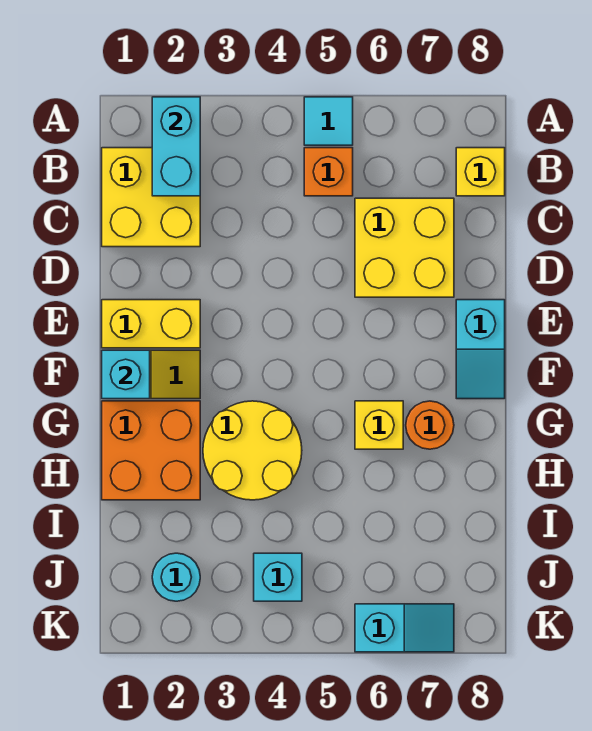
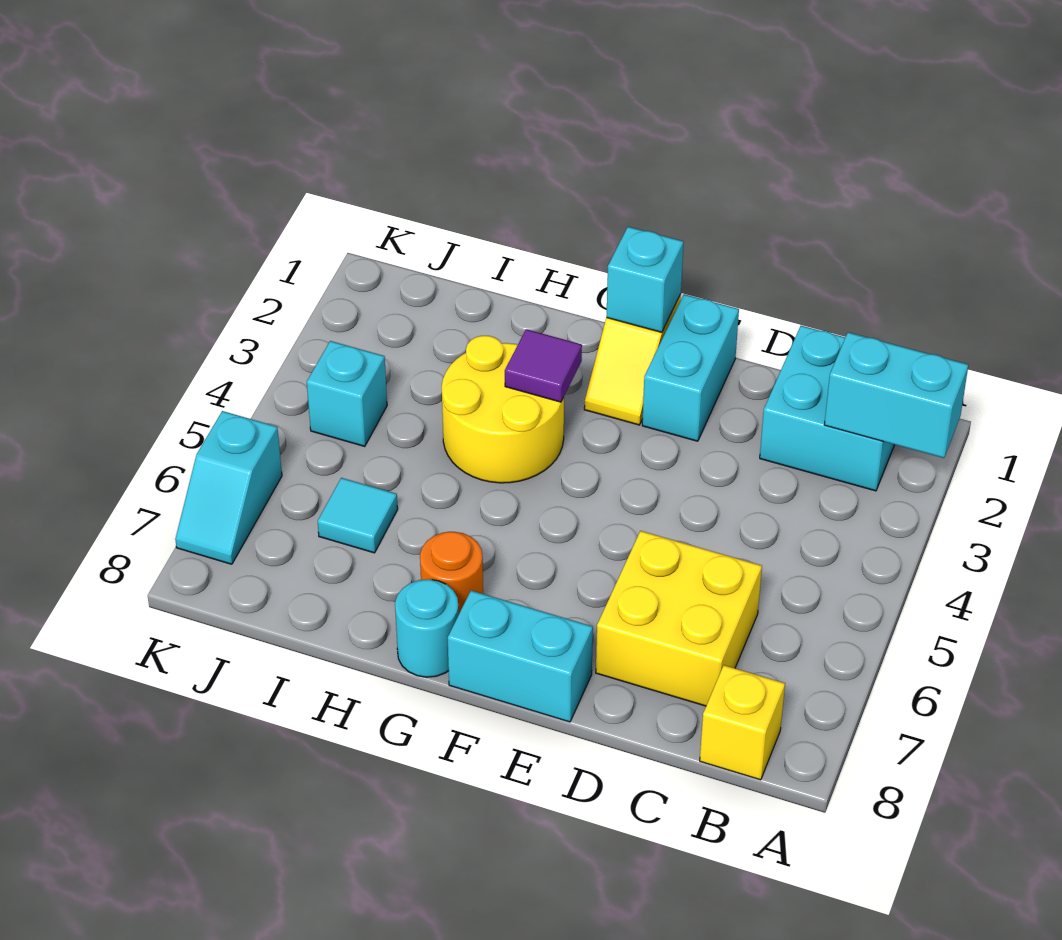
cyan tile A5 level 1 -> cyan tile I6 level 1
yellow brick B1:C2 level 1 -> cyan brick B1:C2 level 1
orange brick B5 level 1 -> none
yellow brick E1:E2 level 1 -> cyan brick E1:E2 level 1
cyan slope E8:F8 level 1 top E -> cyan brick E8:F8 level 1
orange brick G1:H2 level 1 -> none
none -> purple tile G3 level 2
yellow brick G6 level 1 -> none
cyan round brick J2 level 1 -> cyan round brick G8 level 1

